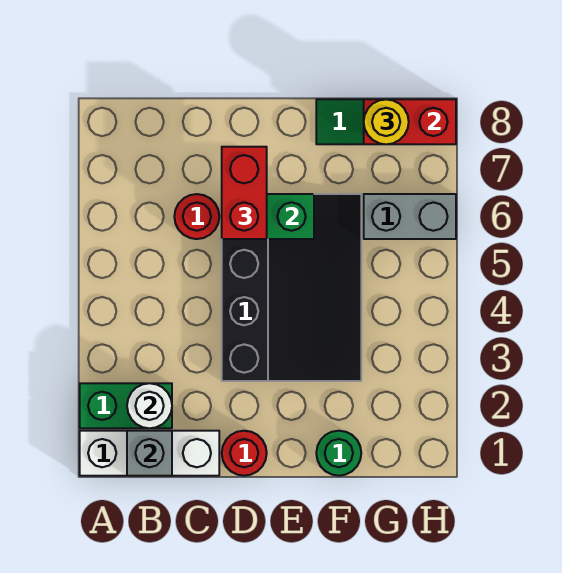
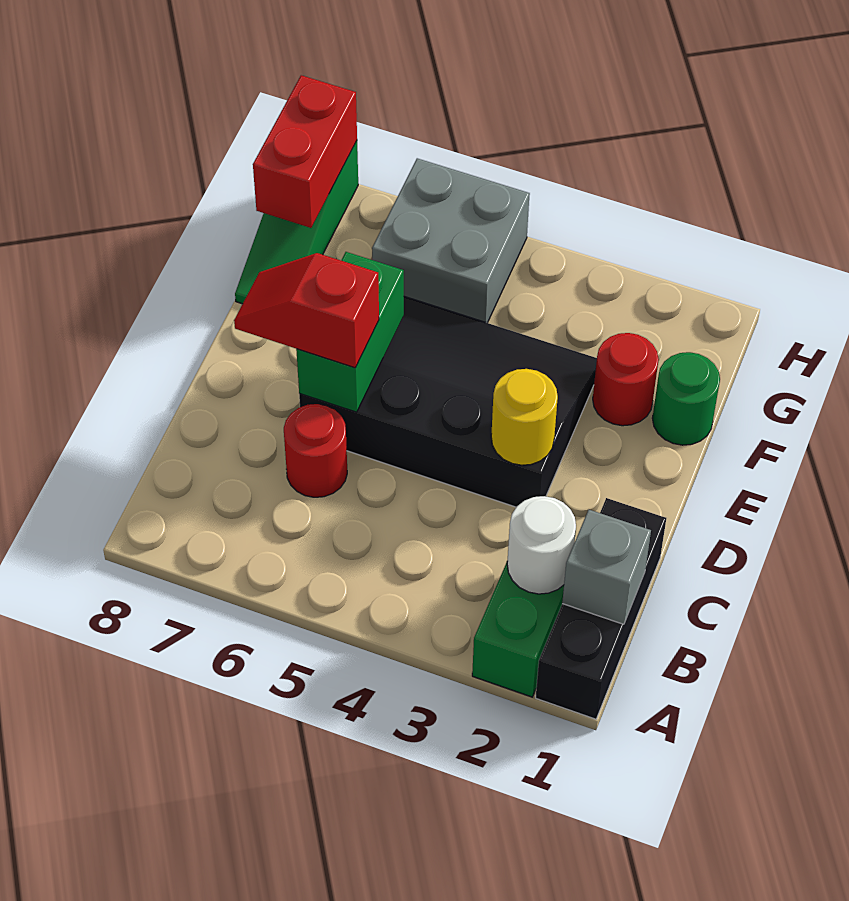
white brick A1:C1 level 1 -> black brick A1:C1 level 1
red round brick D1 level 1 -> red round brick F2 level 1
red brick D6:D7 level 3 -> red slope D6:D7 level 3 top 6
grey brick G6:H6 level 1 -> grey brick G5:H6 level 1
yellow round brick G8 level 3 -> yellow round brick D3 level 2

